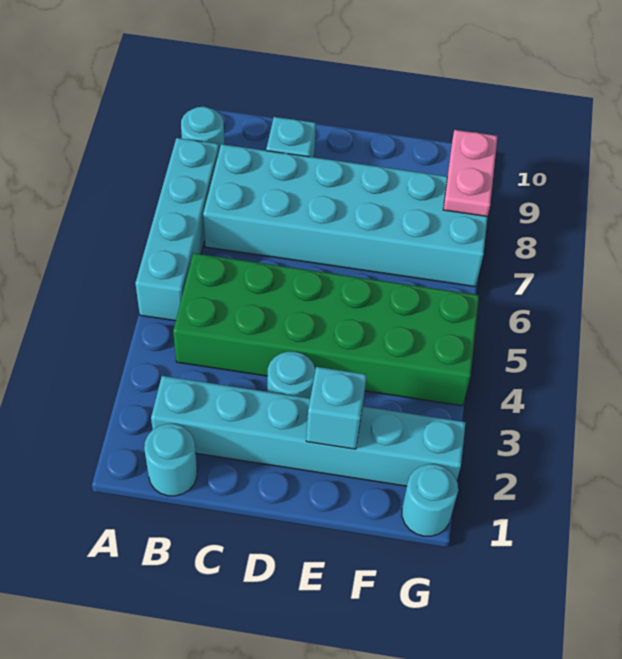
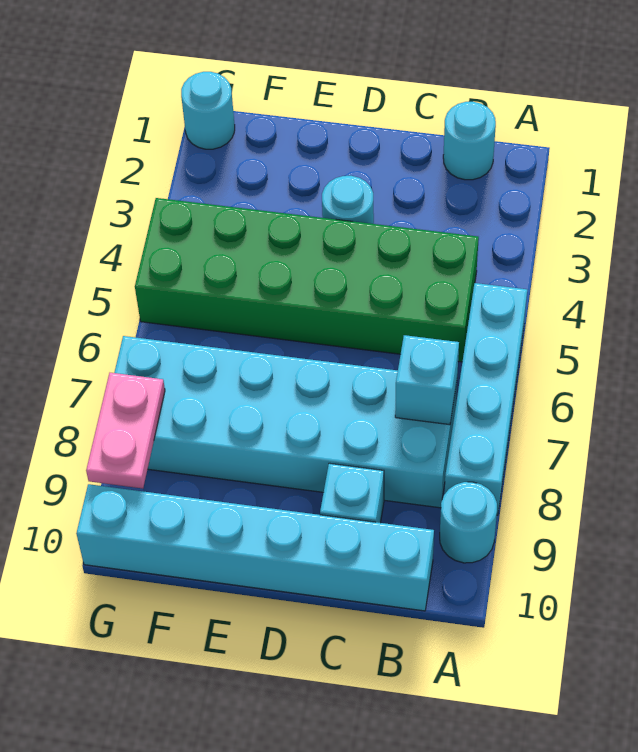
cyan brick B2:G2 level 1 -> cyan brick B10:G10 level 1
cyan brick E2 level 2 -> cyan brick B7 level 2

